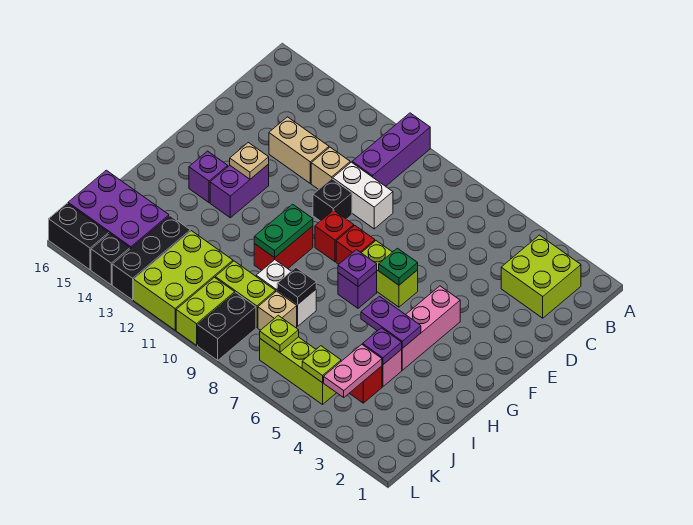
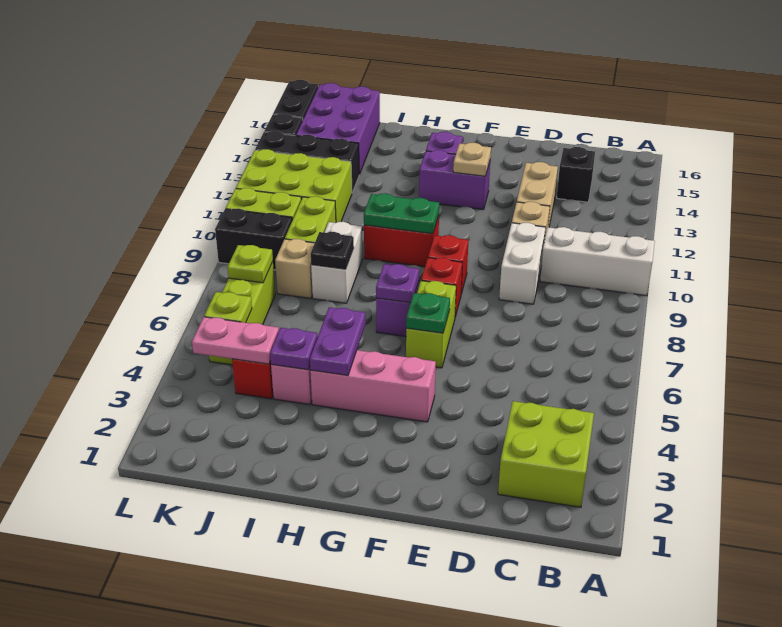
purple brick A10:C10 level 1 -> white brick A10:C10 level 1
black brick E10 level 1 -> black brick C14 level 1

